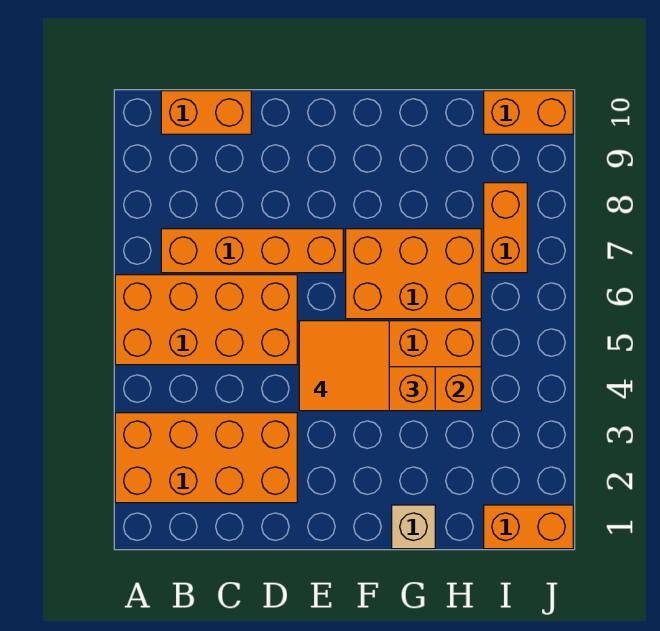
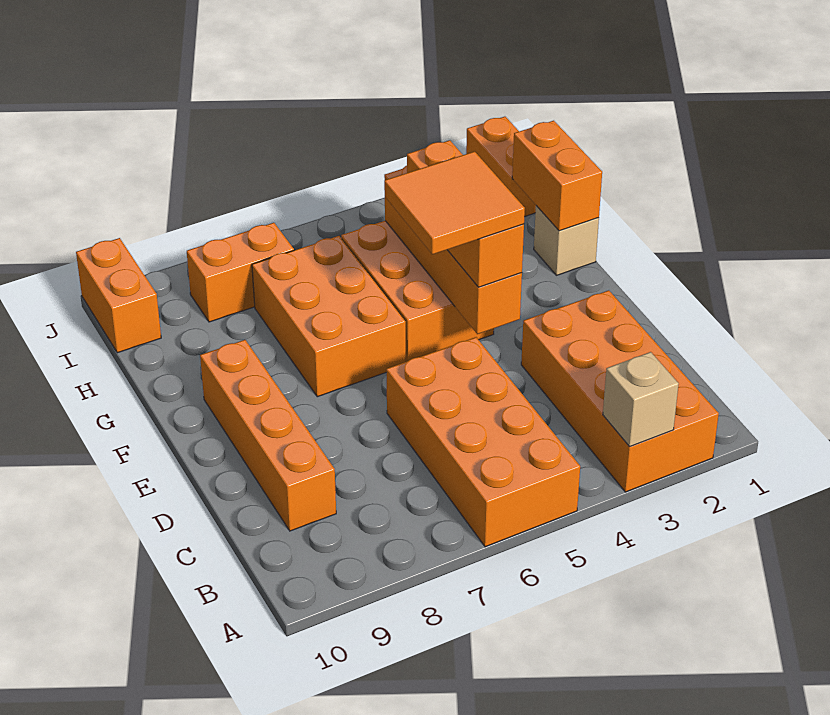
none -> tan brick A3 level 2
orange brick B7:E7 level 1 -> orange brick C9:F9 level 1
orange brick B10:C10 level 1 -> orange brick G1:H1 level 2

